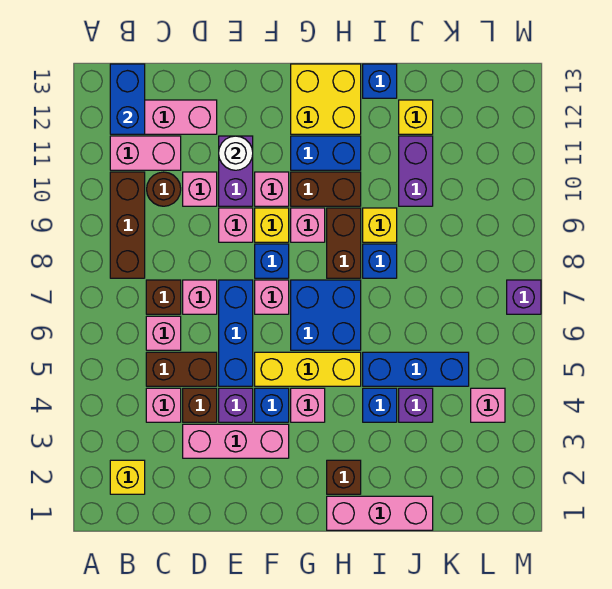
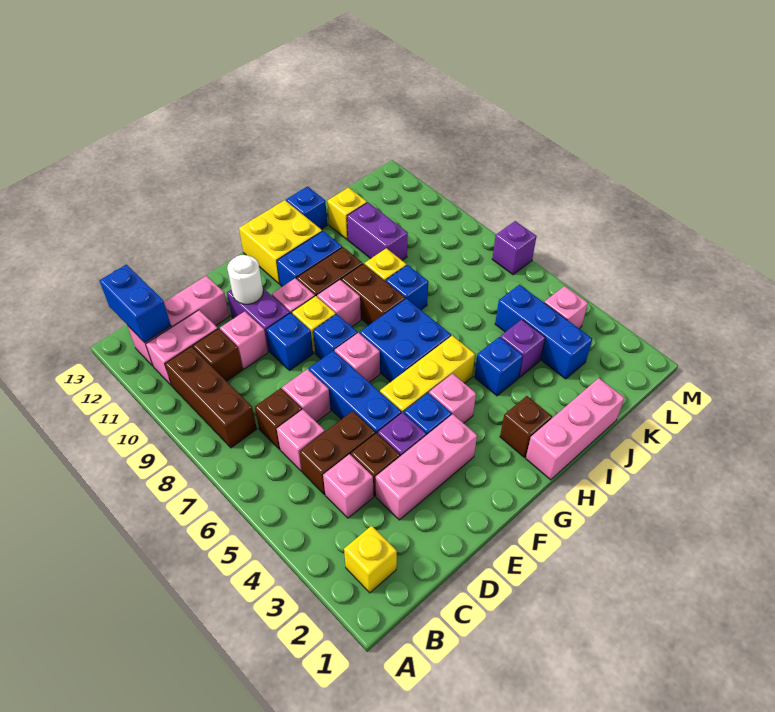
brown round brick C10 level 1 -> brown brick C10 level 1
pink brick E9 level 1 -> blue brick E9 level 1
blue brick I5:K5 level 1 -> blue brick K3:K5 level 1

